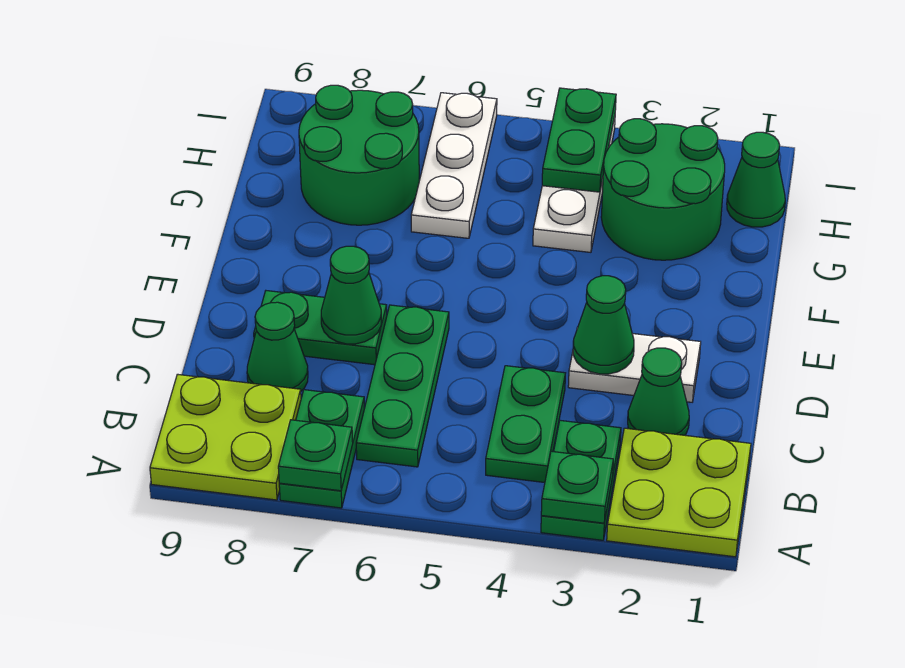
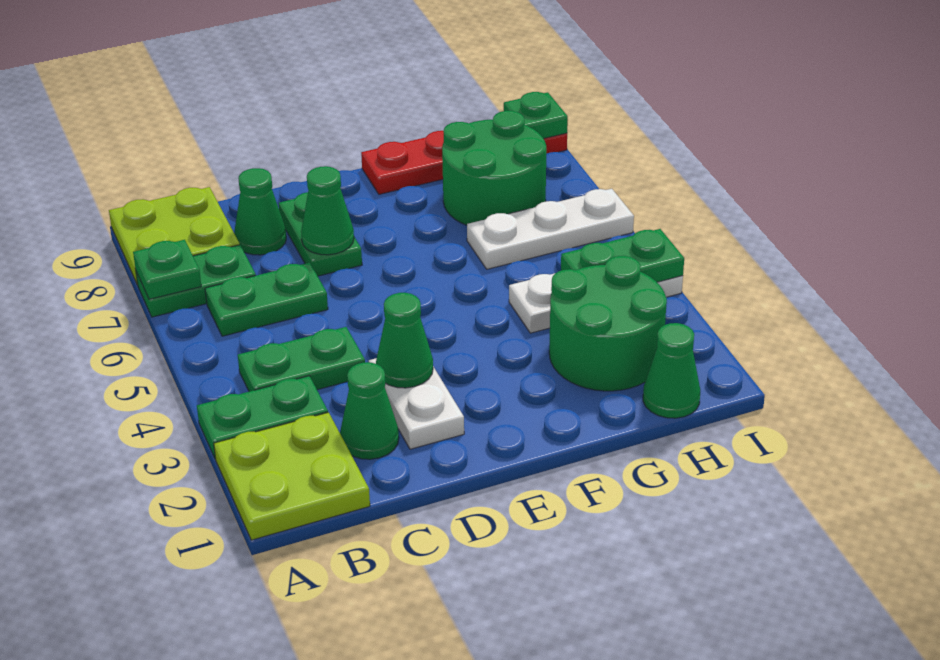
green plate A3 level 2 -> green plate I9 level 2
green plate B6:D6 level 1 -> green plate B6:C6 level 1
none -> red plate F9:I9 level 1

